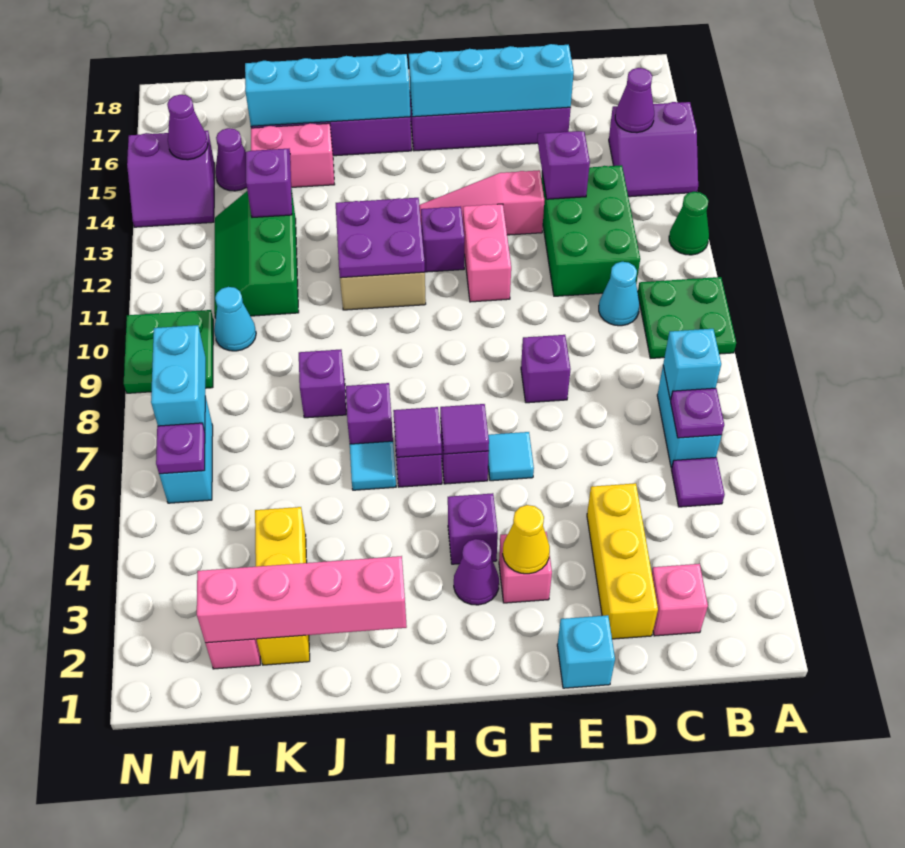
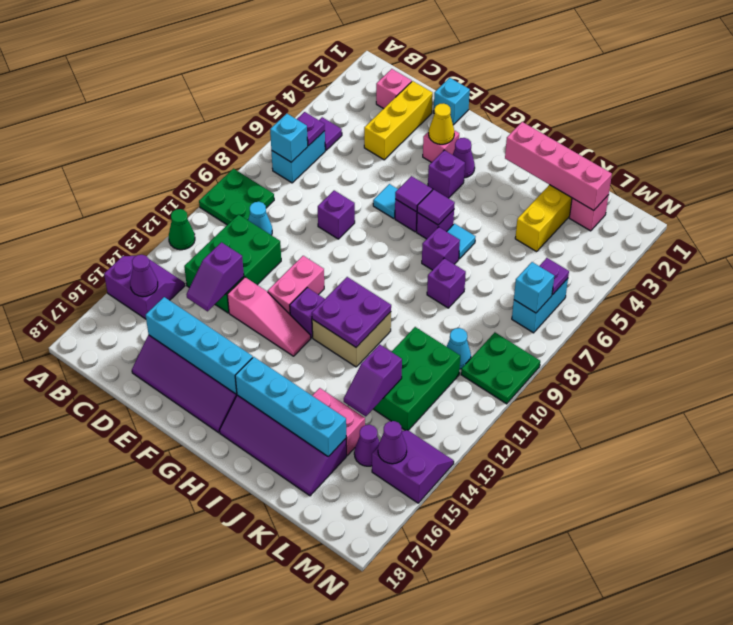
green slope K11:L13 level 1 top K -> green brick K11:L13 level 1
cyan brick M7:M8 level 2 -> cyan brick M7 level 2

